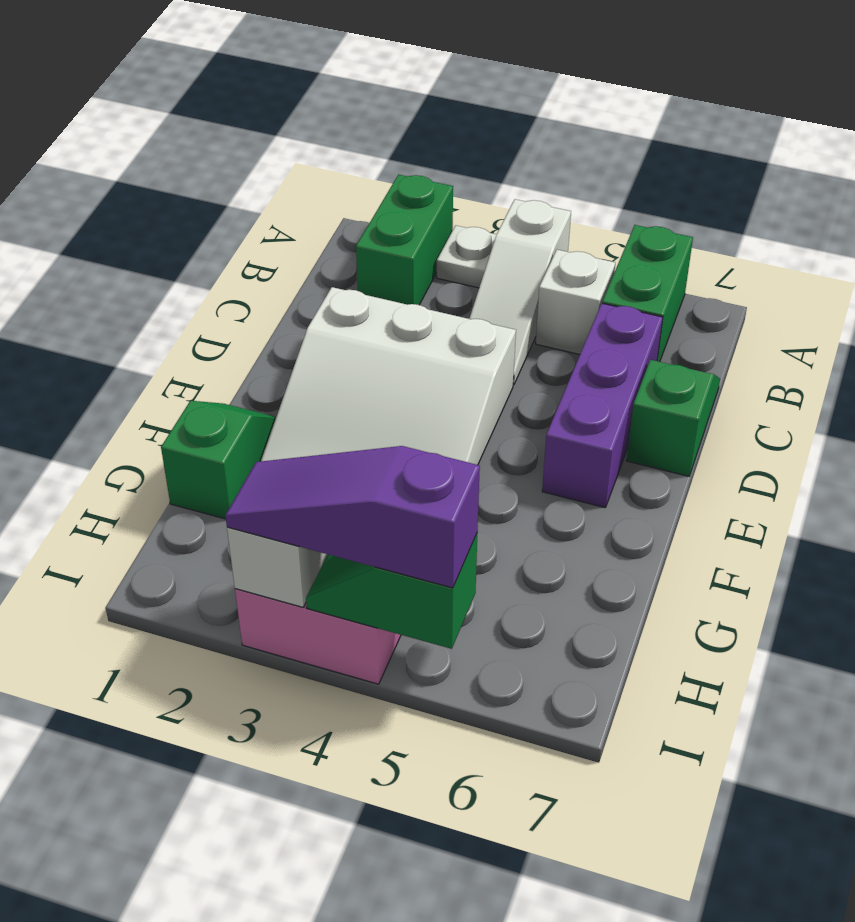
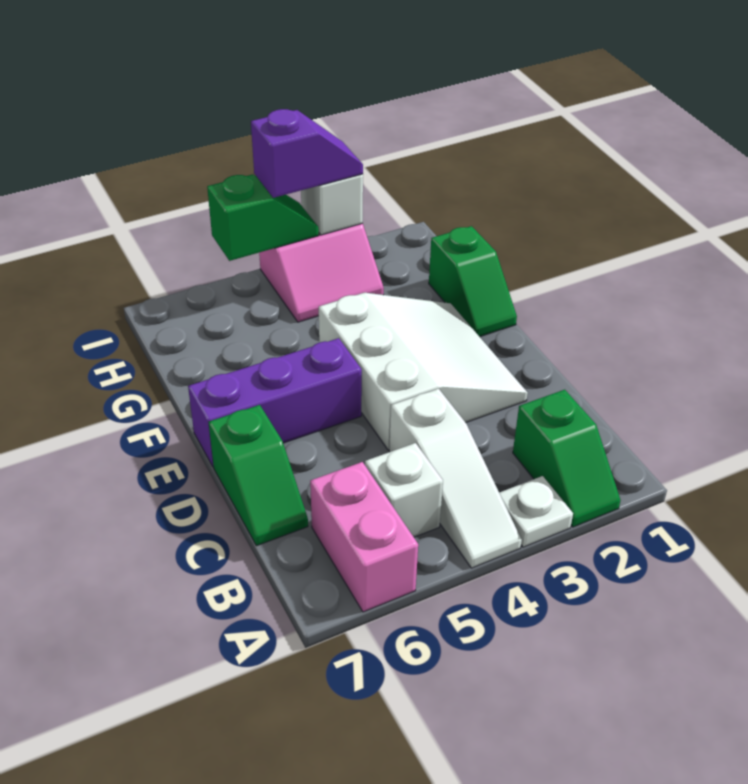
green brick A2:B2 level 1 -> green slope A2:B2 level 1 top B
white slope A4:C4 level 1 top A -> white slope A4:C4 level 1 top C
green brick A6:B6 level 1 -> pink brick A6:B6 level 1
purple brick C6:E6 level 1 -> purple brick E5:E7 level 1
white slope D2:F4 level 1 top D -> white slope D2:F4 level 1 top 4
purple slope I3:I5 level 3 top 5 -> purple slope I3:I4 level 3 top 4

